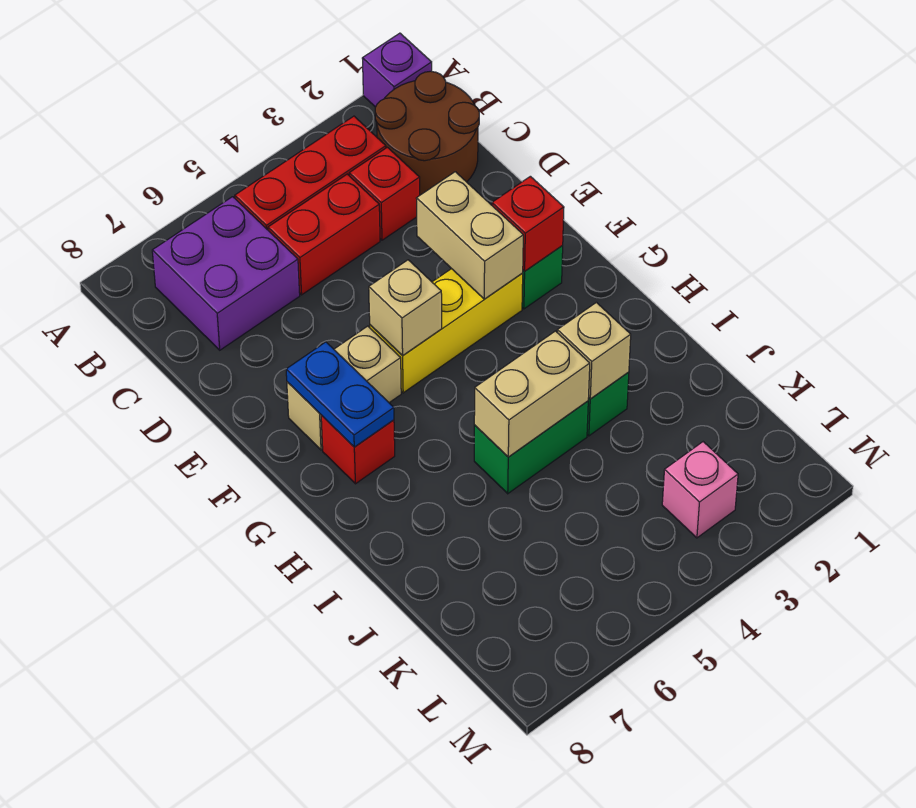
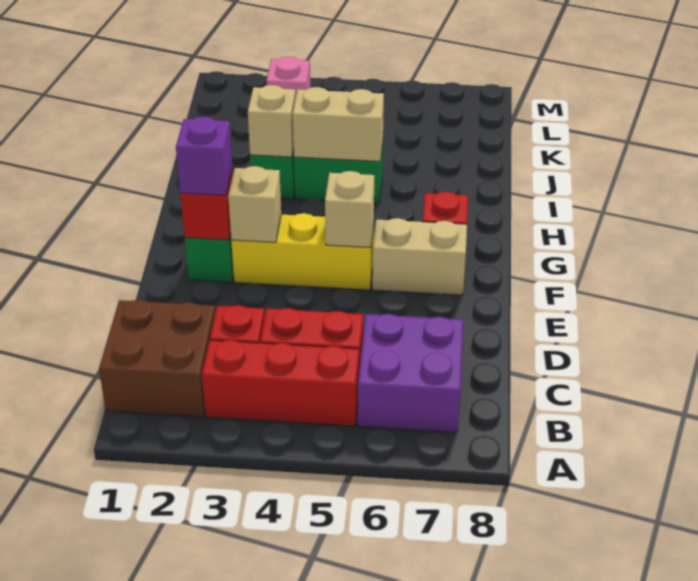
purple brick A1 level 1 -> purple brick F2 level 3
brown round brick B1:C2 level 1 -> brown brick B1:C2 level 1
tan brick E3:F3 level 2 -> tan brick F3 level 2
blue plate F7:G7 level 2 -> none

